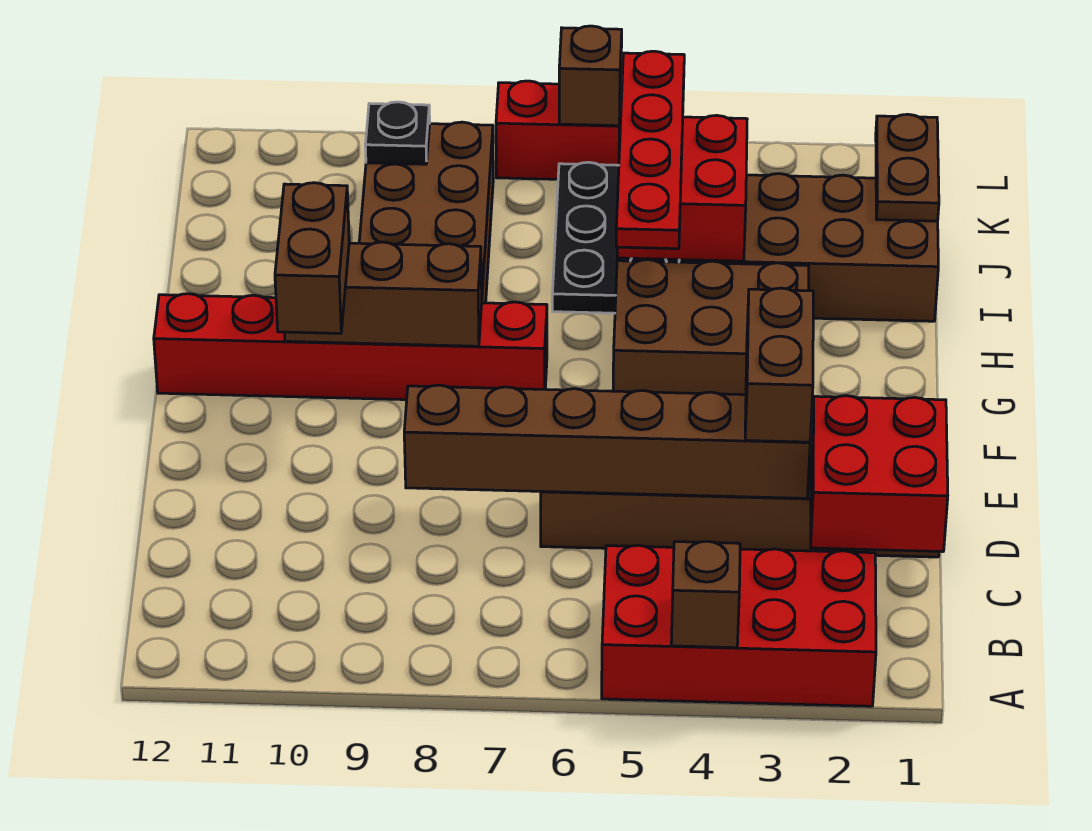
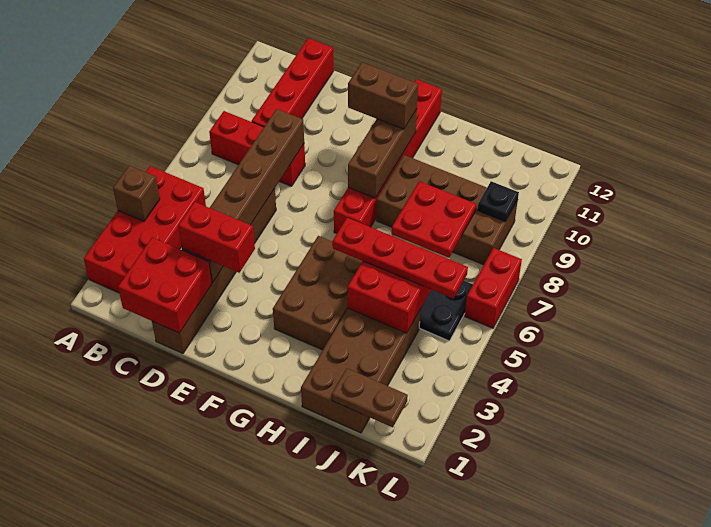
none -> red brick B8:D8 level 1
none -> red brick C9:C12 level 1
brown brick D3:E3 level 3 -> red brick D3:E3 level 3
none -> red plate I7:J8 level 2
brown brick L6 level 2 -> none

